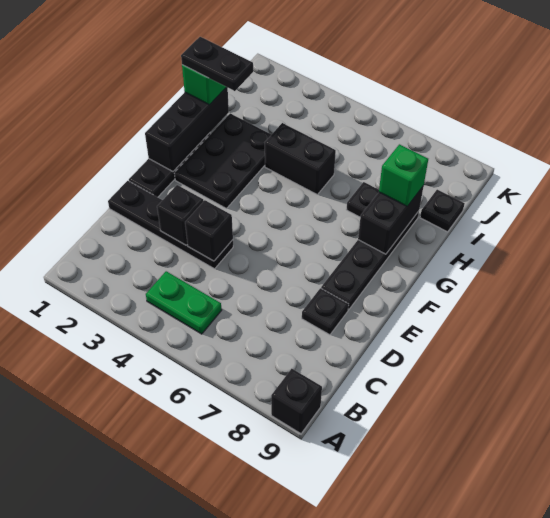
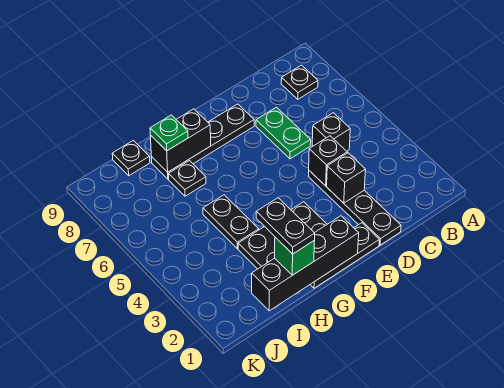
black brick A9 level 1 -> black brick C5 level 1
green plate B4:B5 level 1 -> green plate D6:D7 level 1
black plate D8 level 1 -> black plate B8 level 1
black brick F1:H1 level 2 -> black brick F1:I1 level 2
black brick H4:H5 level 1 -> black plate H4:H5 level 1
green brick H8 level 3 -> green plate H8 level 3

